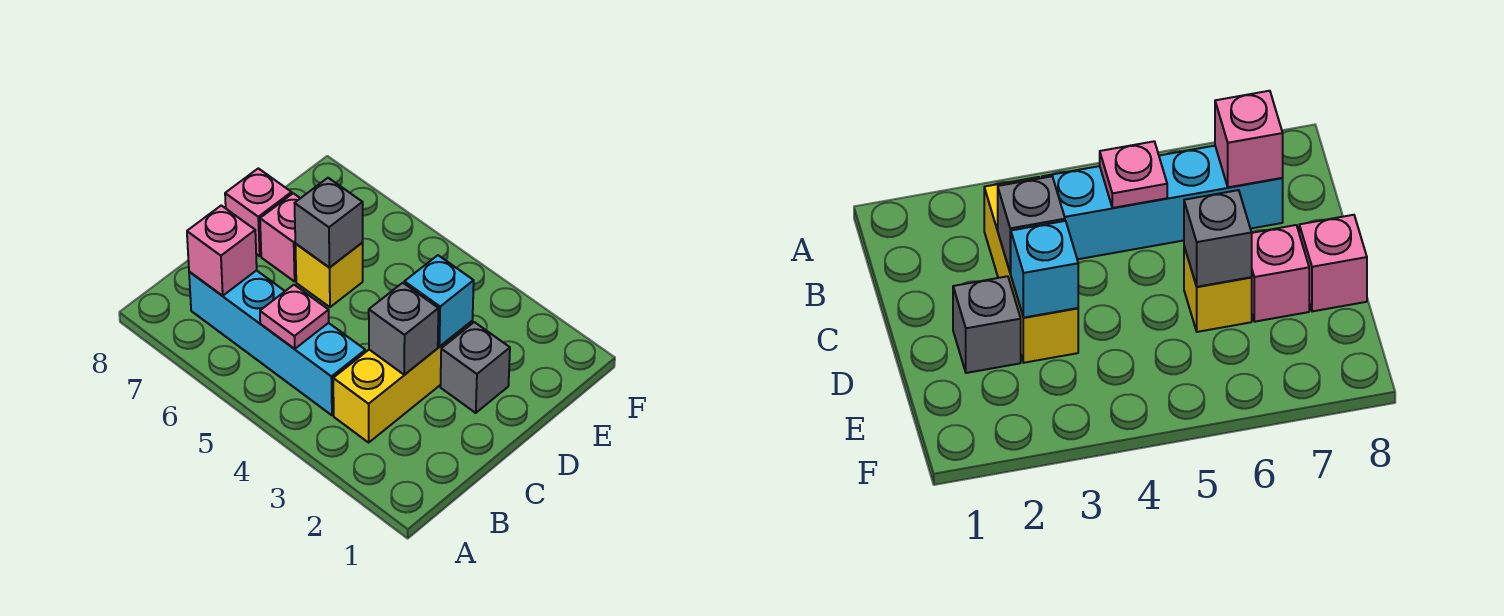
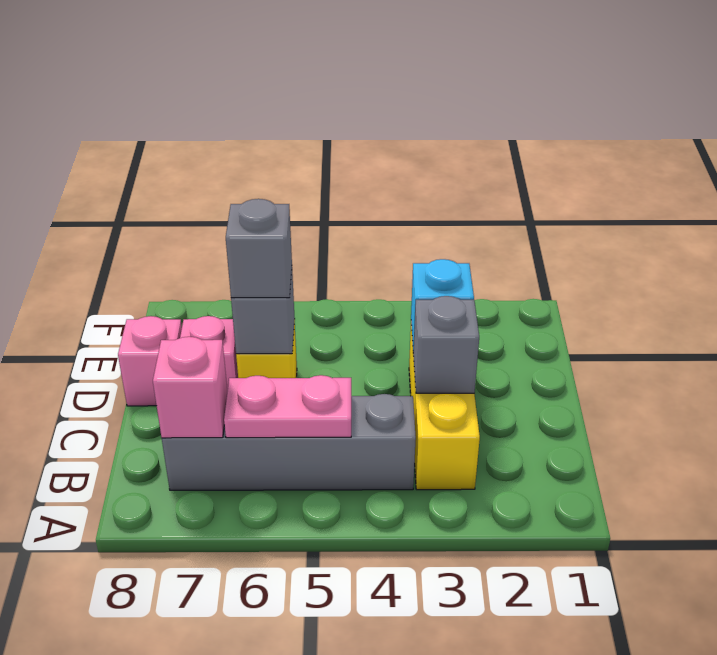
cyan brick B4:B7 level 1 -> grey brick B4:B7 level 1
pink plate B5 level 2 -> pink plate B5:B6 level 2
grey brick D2 level 1 -> grey brick D6 level 3

